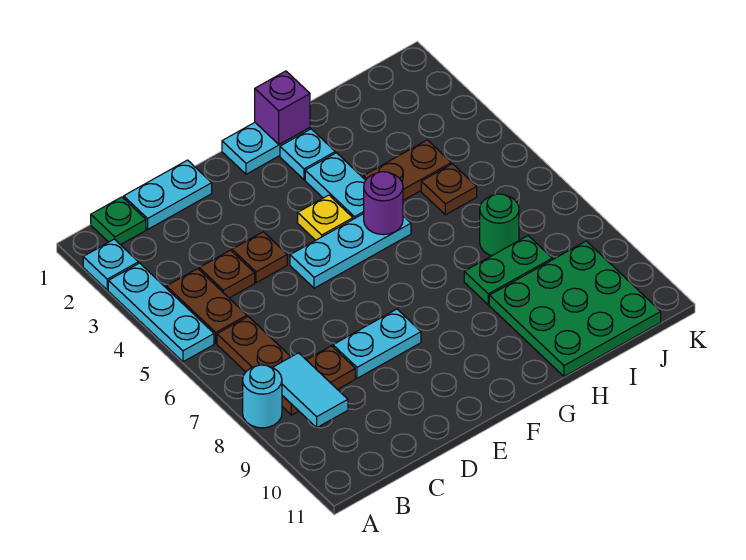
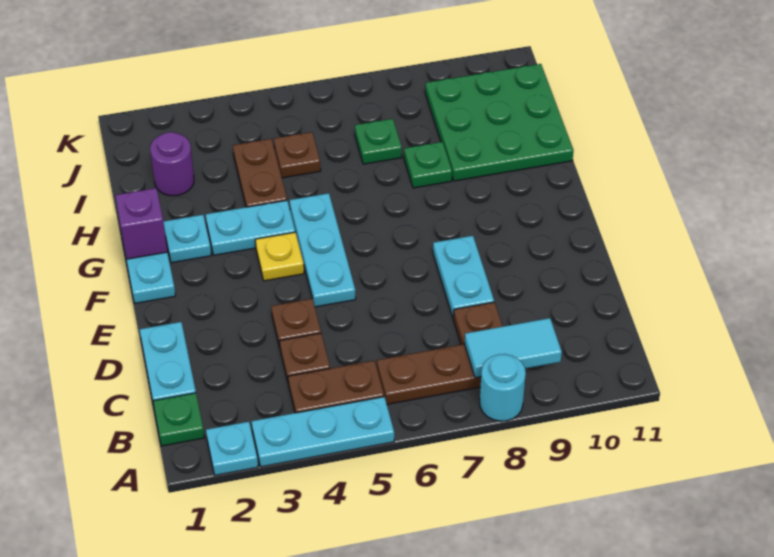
purple round brick G5 level 2 -> purple round brick I2 level 1
green plate H8:I8 level 1 -> green plate H8 level 1
green round brick I7 level 1 -> green plate I7 level 1

